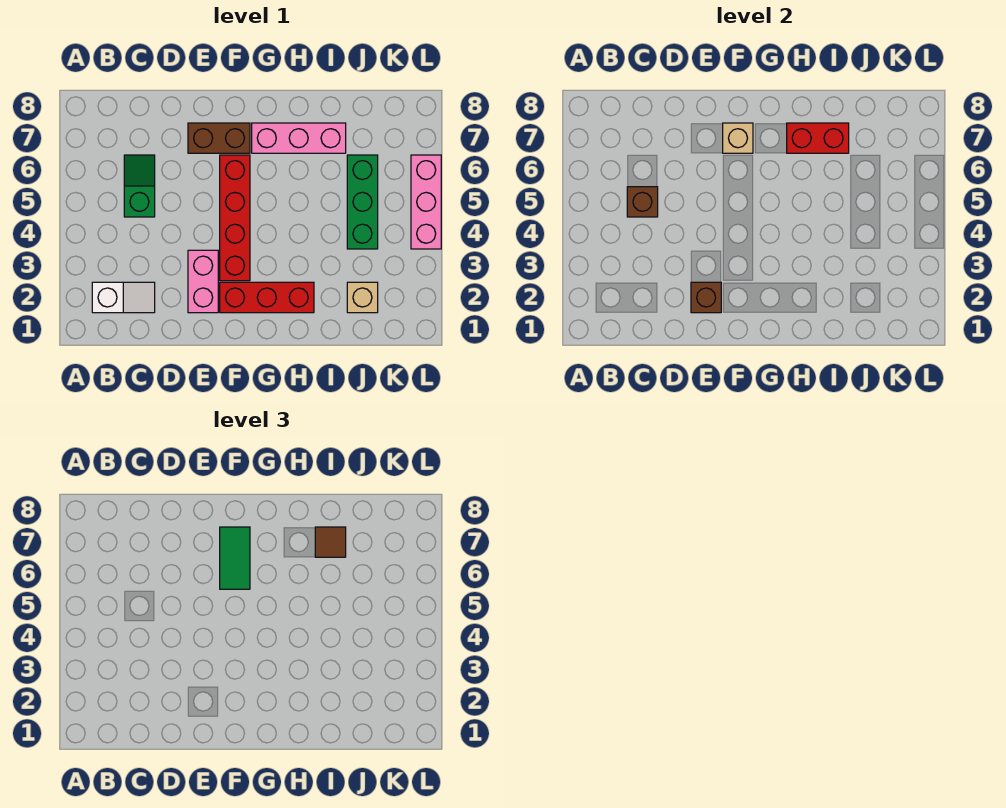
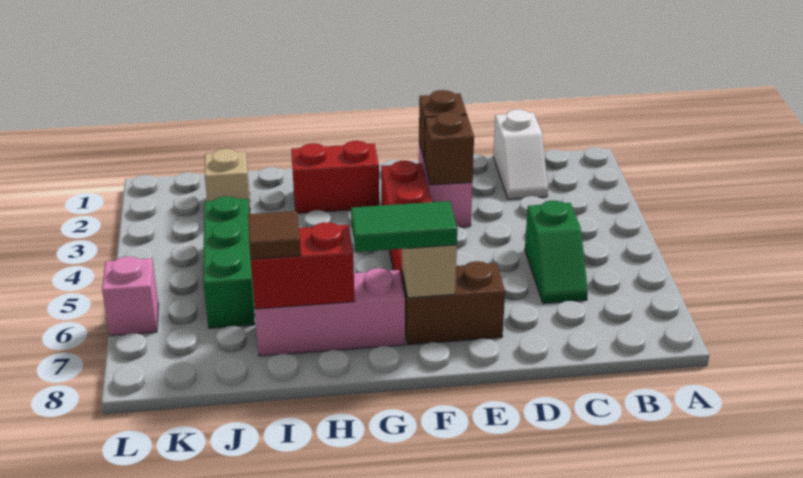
white slope B2:C2 level 1 top B -> white slope C1:C2 level 1 top 1
brown brick C5 level 2 -> brown brick E3 level 2
red brick F2:H2 level 1 -> red brick G2:H2 level 1
green tile F6:F7 level 3 -> green tile F7:G7 level 3
pink brick L4:L6 level 1 -> pink brick L6 level 1

